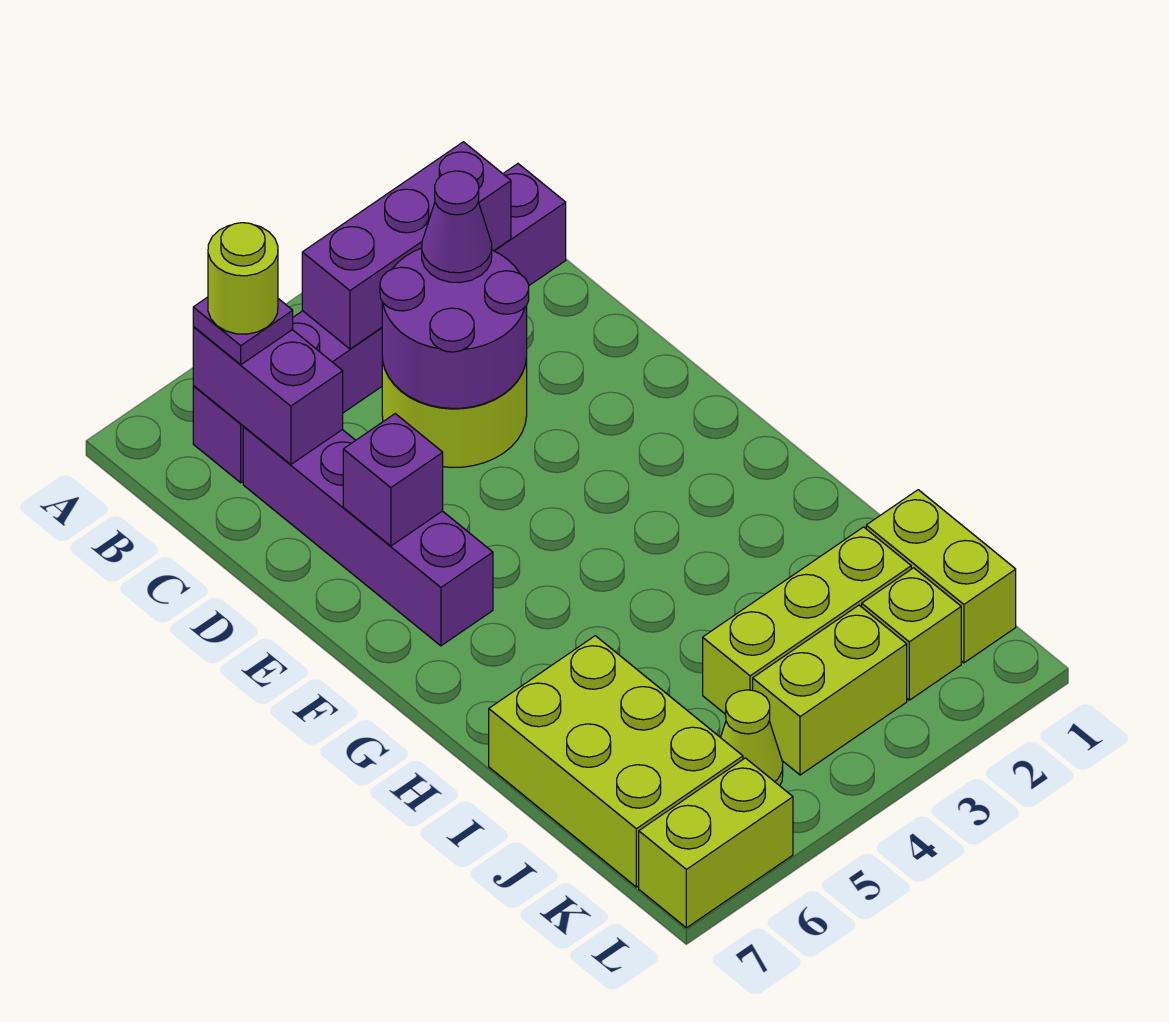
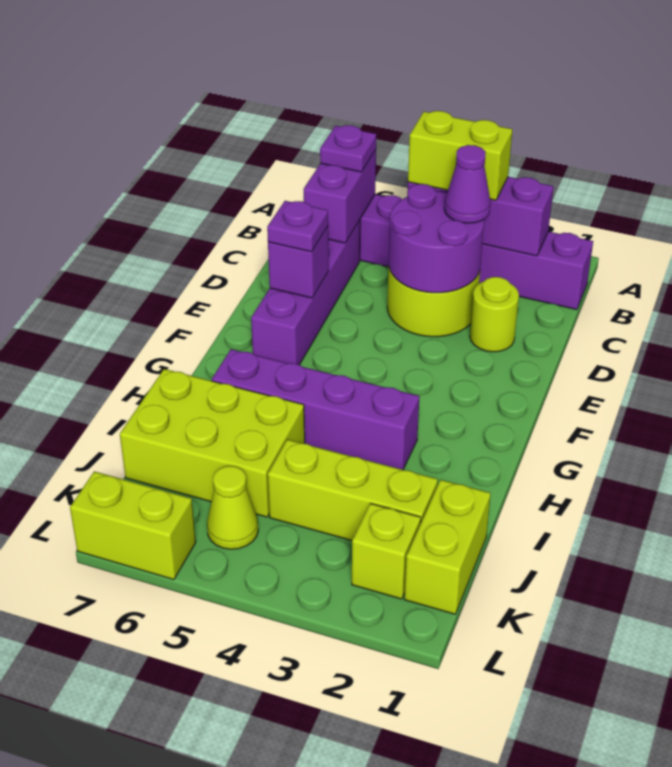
lime round brick B6 level 4 -> lime round brick D2 level 1
none -> purple plate E6 level 3
none -> purple brick H3:H6 level 1
lime brick I6:K7 level 1 -> lime brick I5:J7 level 1
lime brick K3:K4 level 1 -> lime brick B3:B4 level 3

